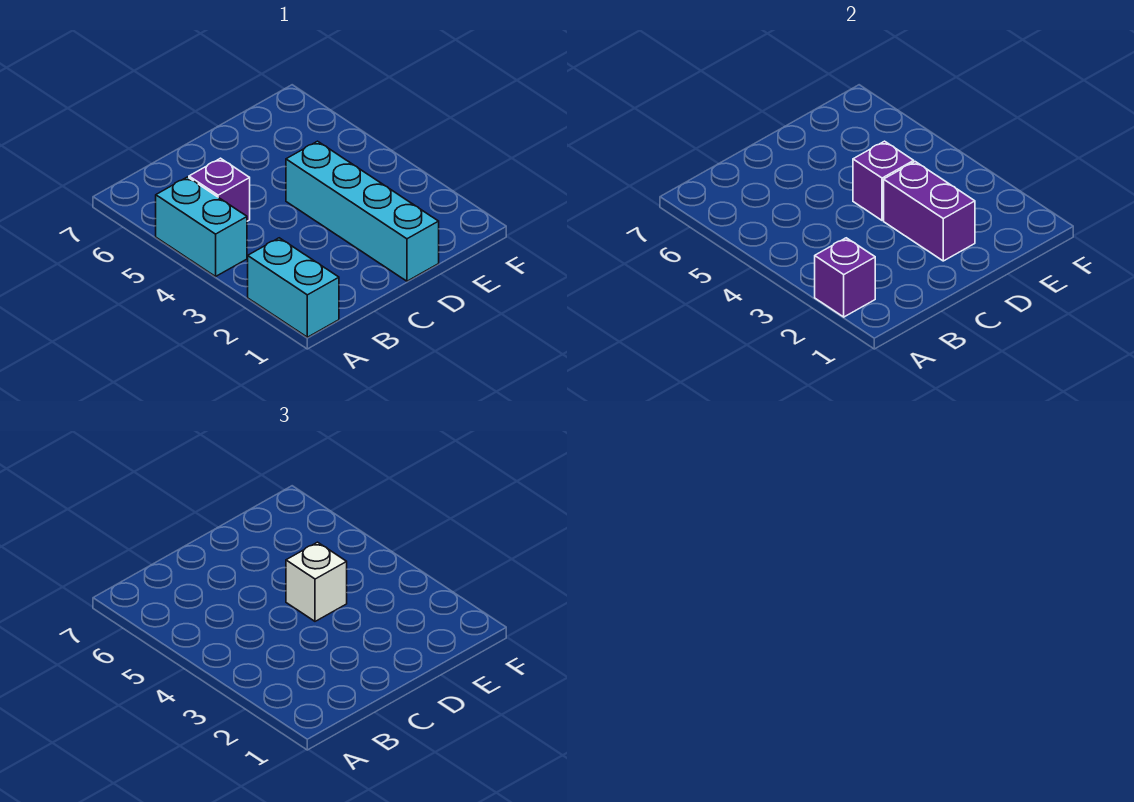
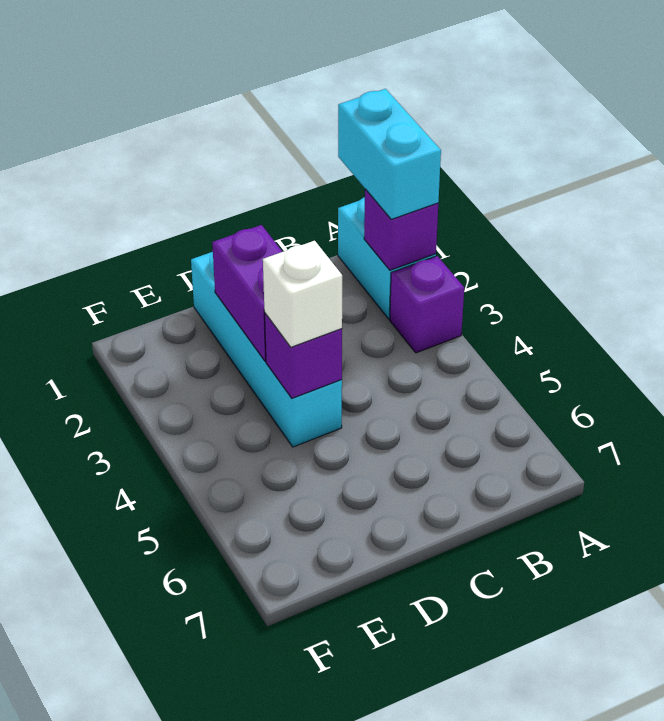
cyan brick A4:A5 level 1 -> cyan brick A1:A2 level 3
purple brick B5 level 1 -> purple brick A3 level 1

